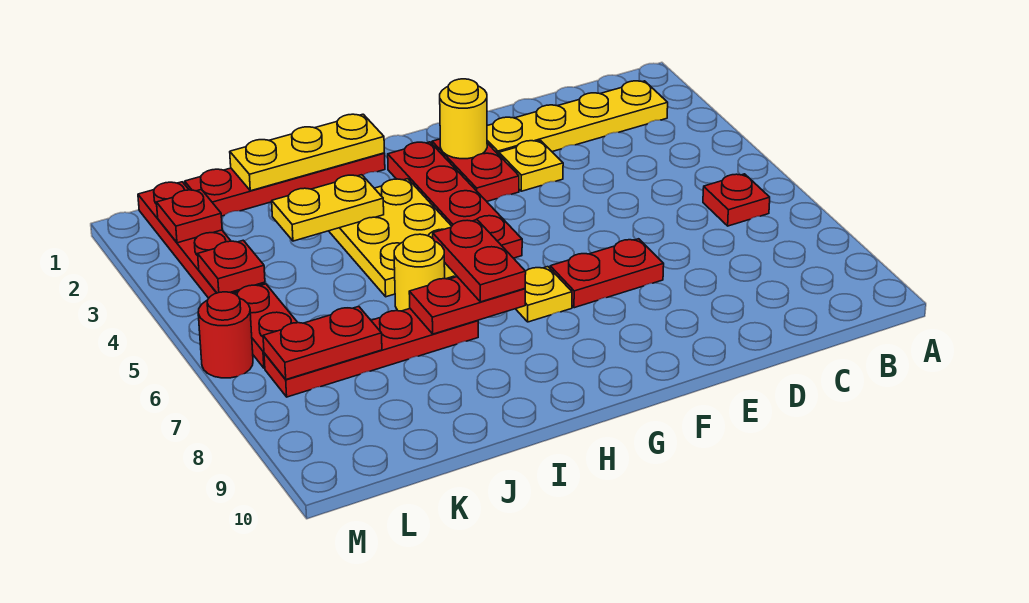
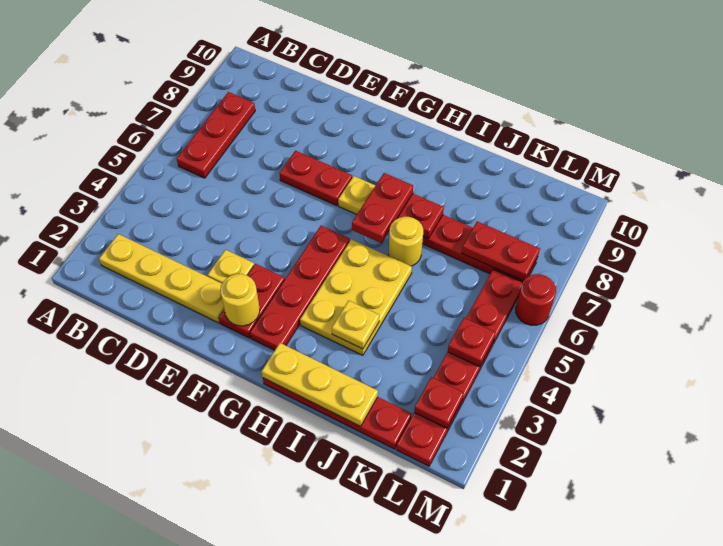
red plate B6 level 1 -> red plate B6:B8 level 1
yellow plate I3:J3 level 2 -> yellow plate I3 level 2

